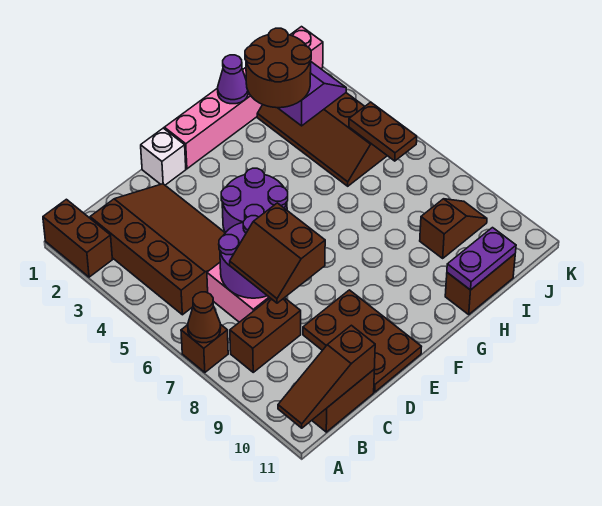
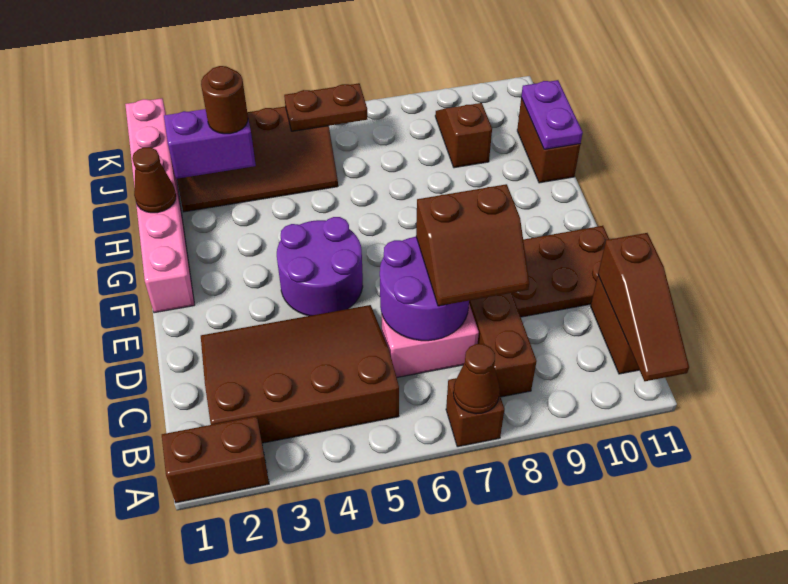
white brick E1 level 1 -> none
purple cone H1 level 2 -> brown cone H1 level 2
brown round brick H2:I3 level 3 -> brown round brick I3 level 3

